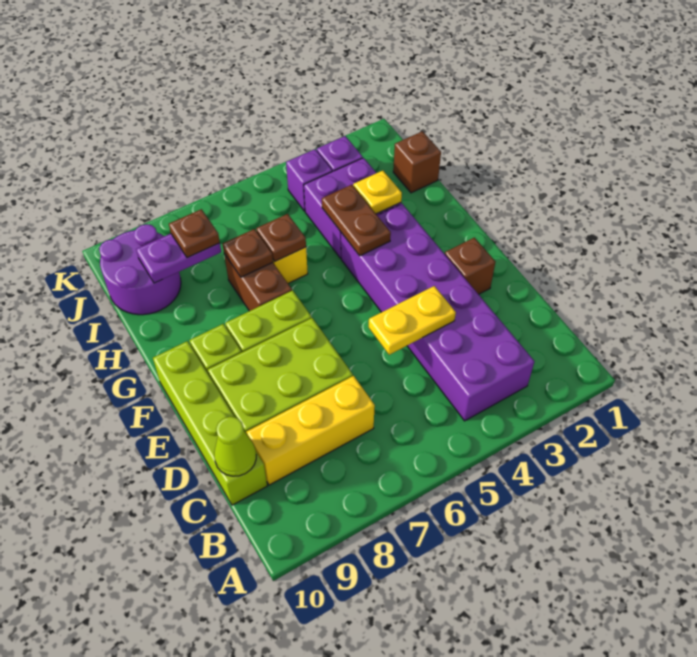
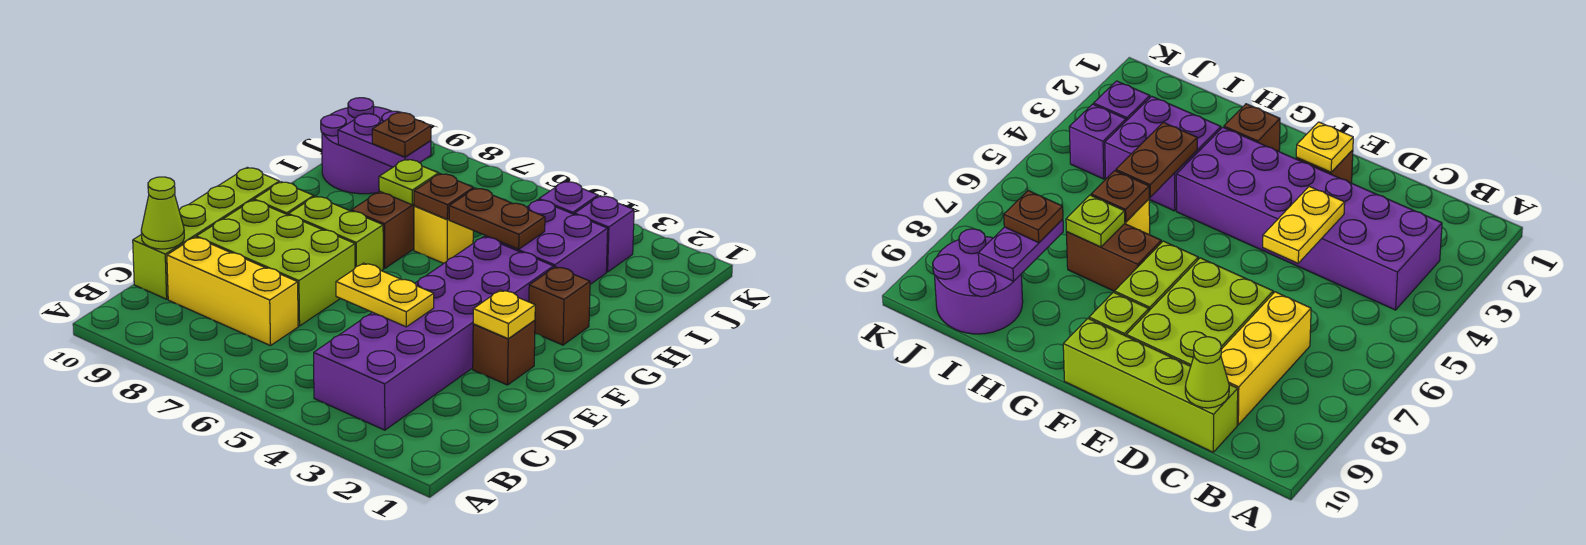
brown plate G4:H4 level 2 -> brown plate H4:H5 level 2
yellow plate H3 level 2 -> yellow plate E2 level 2
brown plate H7 level 2 -> lime plate H7 level 2
brown brick I1 level 1 -> brown brick G2 level 1

